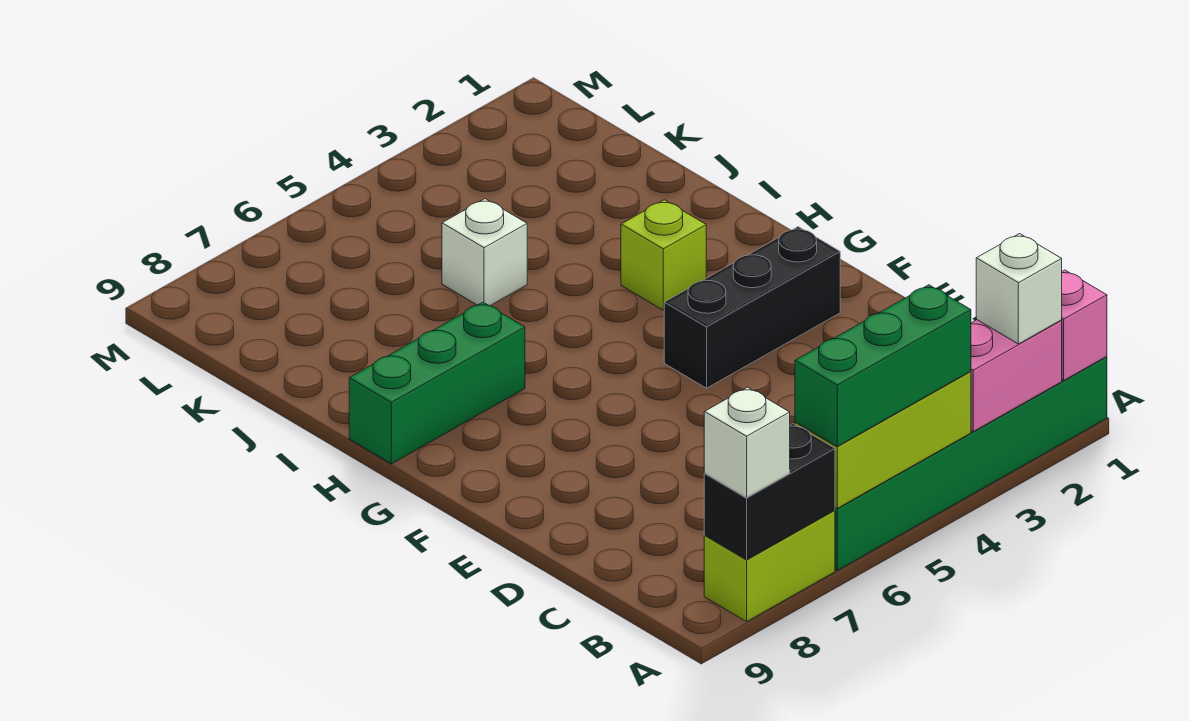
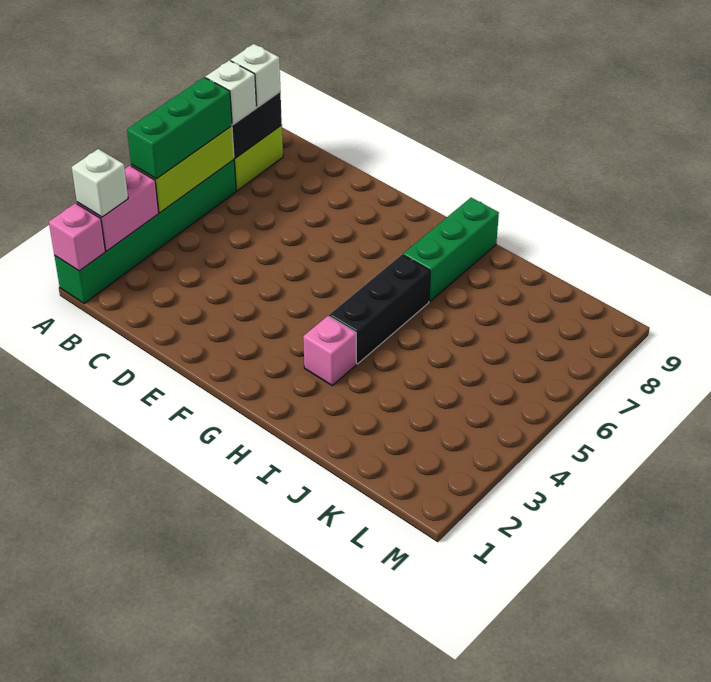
black brick F2:F4 level 1 -> black brick H4:H6 level 1
lime brick H3 level 1 -> pink brick H3 level 1
white brick J5 level 1 -> white brick A7 level 3

